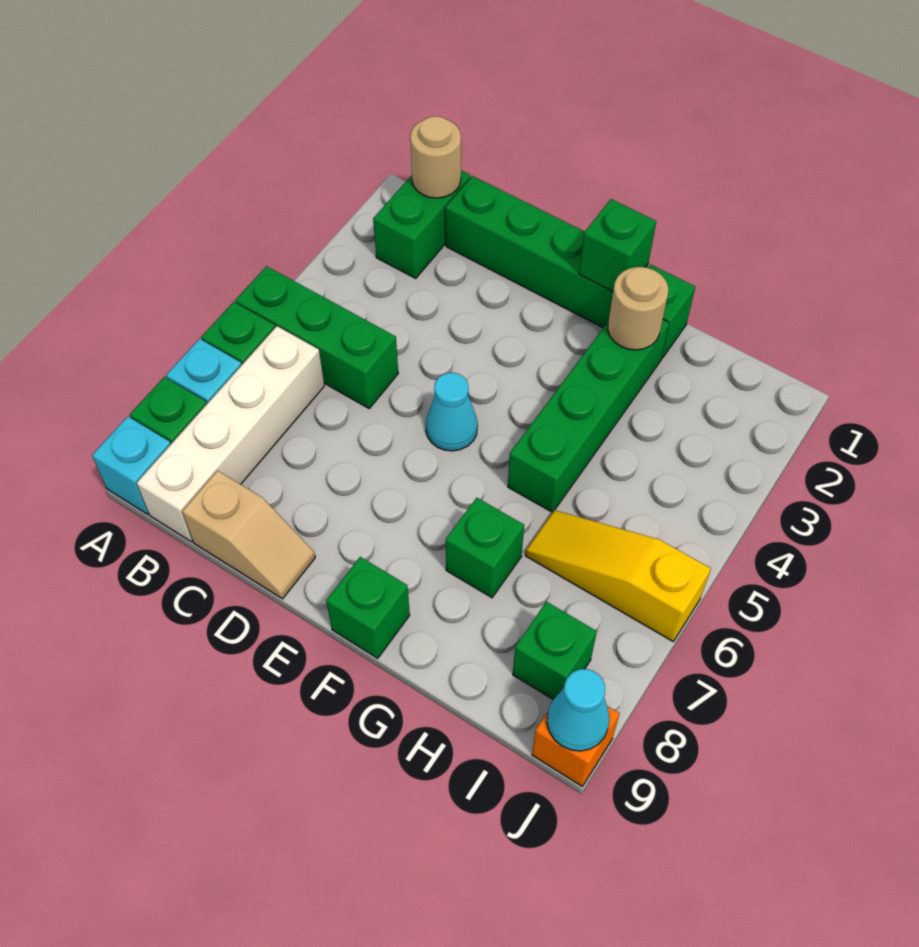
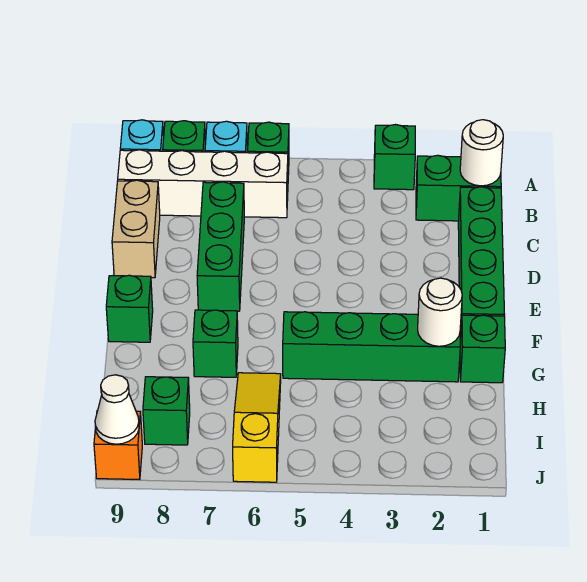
green brick A5:C5 level 1 -> green brick C7:E7 level 1
tan round brick B1 level 2 -> white round brick B1 level 2
tan slope C9:D9 level 1 top C -> tan brick C9:D9 level 1
cyan cone E5 level 1 -> none
green brick F1 level 2 -> green brick A3 level 1
tan round brick G2 level 2 -> white round brick G2 level 2
cyan cone J9 level 2 -> white cone J9 level 2

